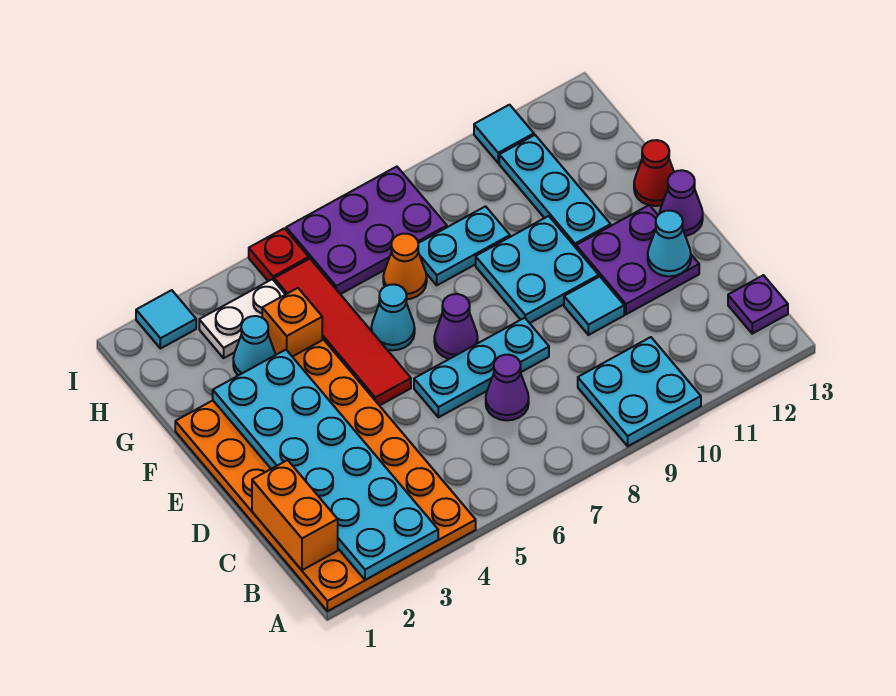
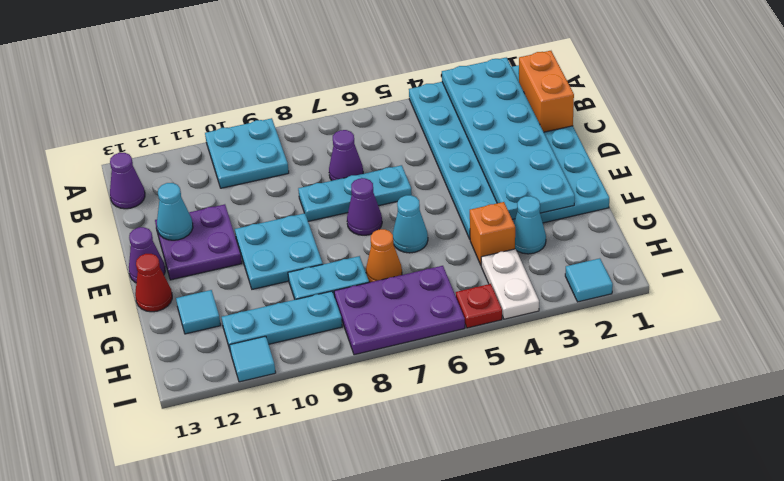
orange plate A1:F4 level 1 -> cyan plate A1:F4 level 1
purple plate B13 level 1 -> purple cone B13 level 1
cyan tile D10 level 1 -> cyan tile G12 level 1
red tile E5:H5 level 1 -> none
cyan plate F11:H11 level 1 -> cyan plate H9:H11 level 1
white plate H3:H4 level 1 -> white plate H4:I4 level 1

